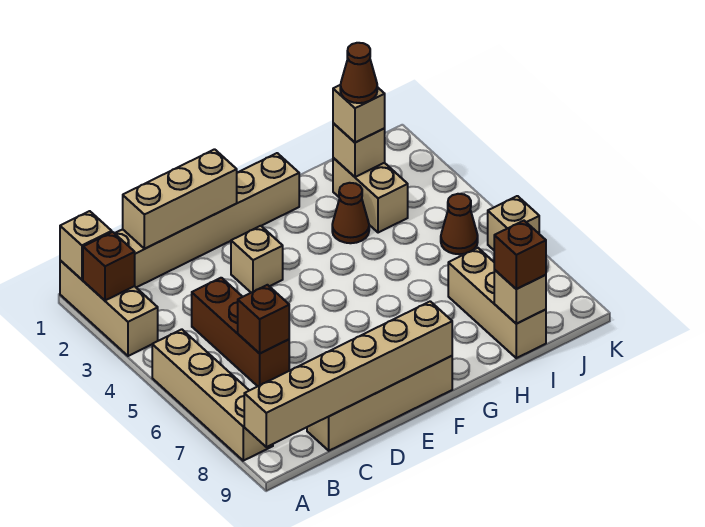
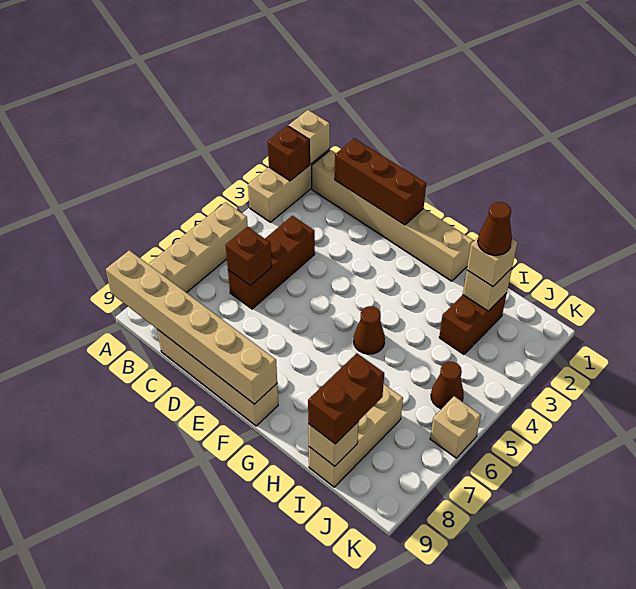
tan brick C1:E1 level 2 -> brown brick C1:E1 level 2
tan brick E3 level 1 -> none
brown cone H3 level 1 -> brown cone G5 level 1
tan brick I2:I3 level 1 -> brown brick I2:I3 level 1
brown brick I9 level 3 -> brown brick I8:I9 level 3

